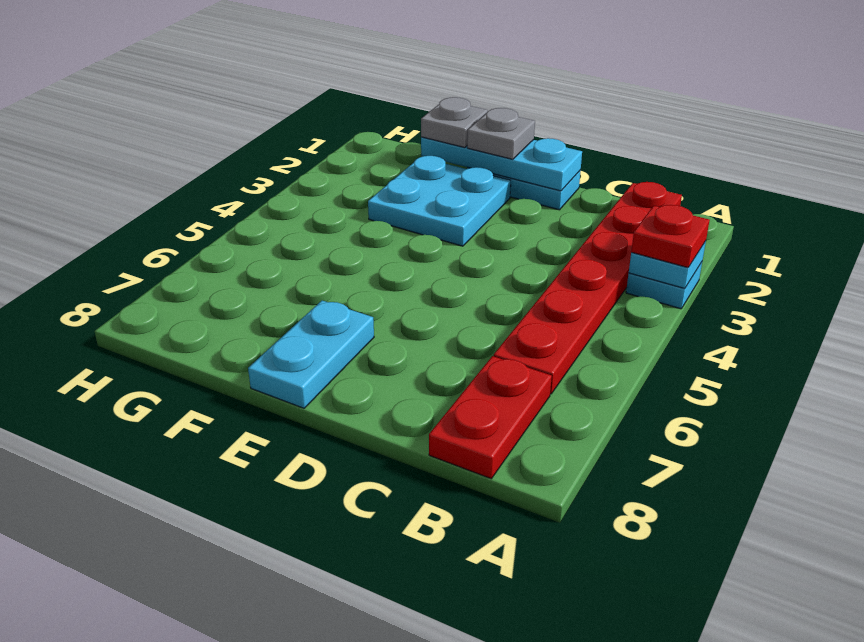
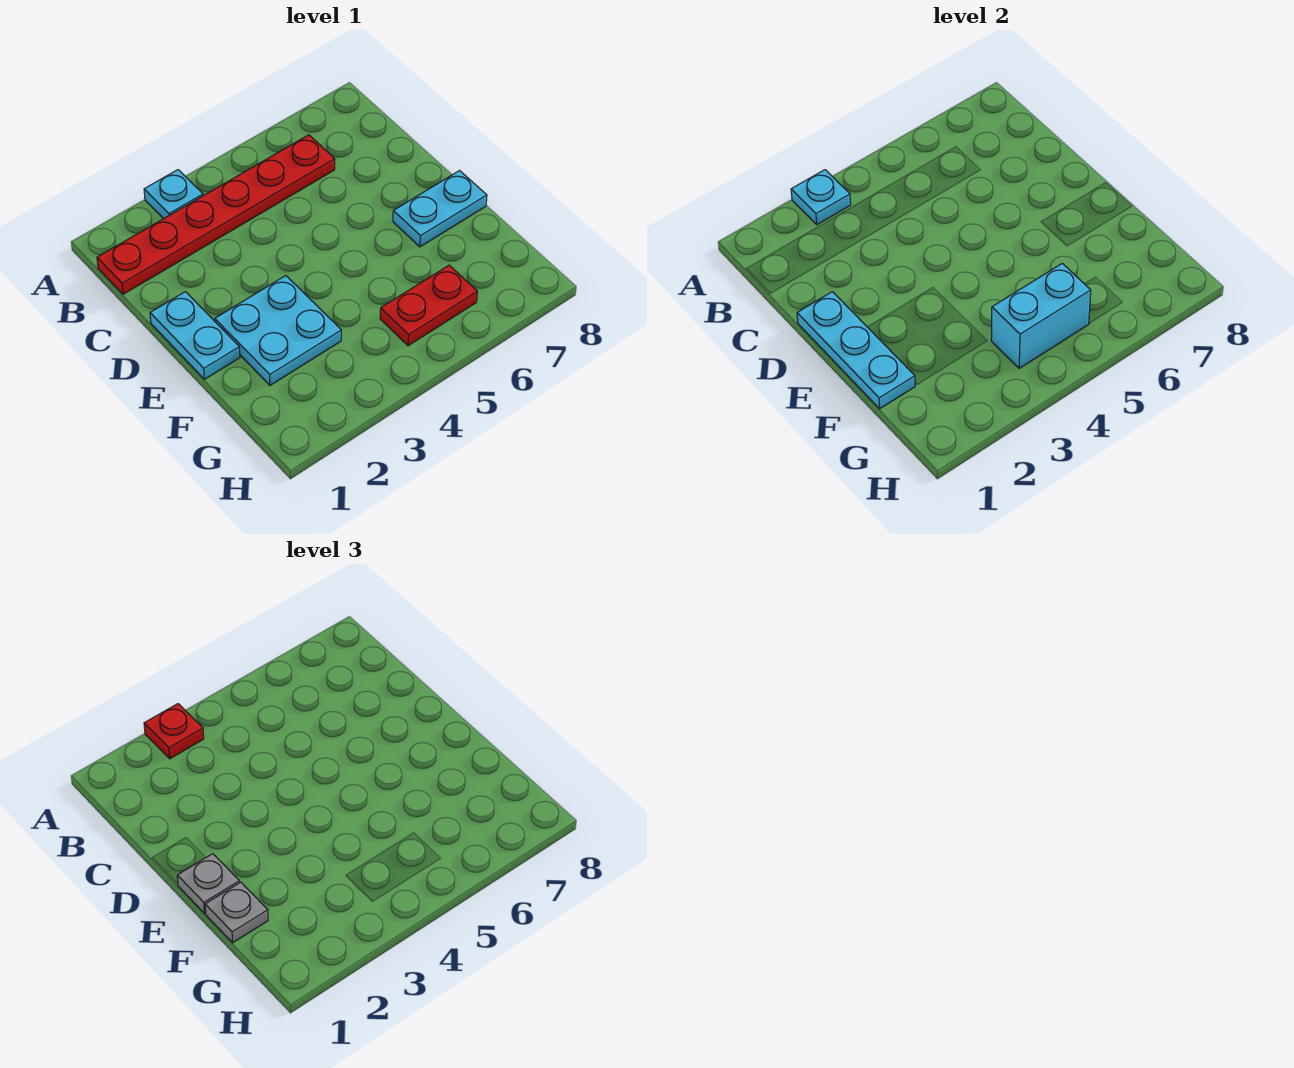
red plate B7:B8 level 1 -> red plate G5:G6 level 1
none -> cyan brick G4:G5 level 2

